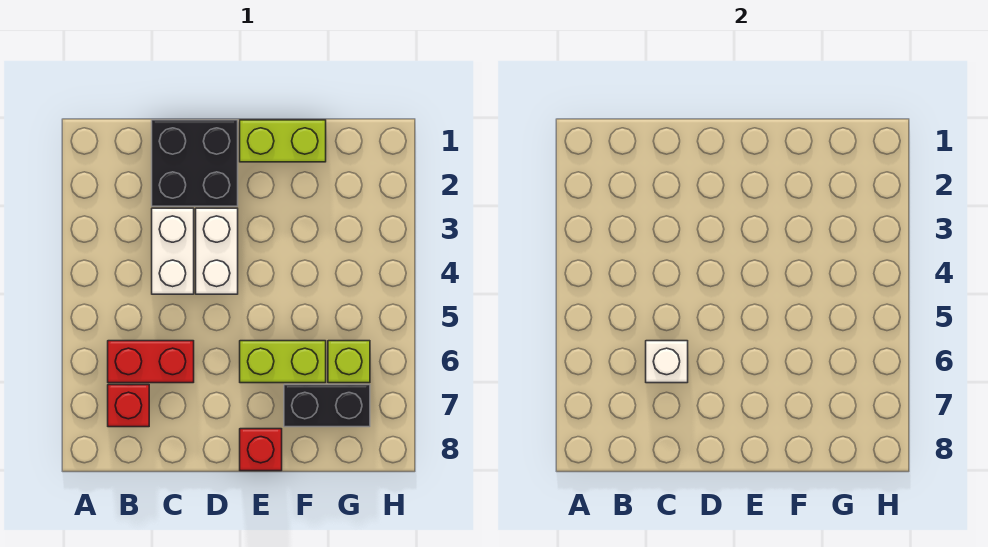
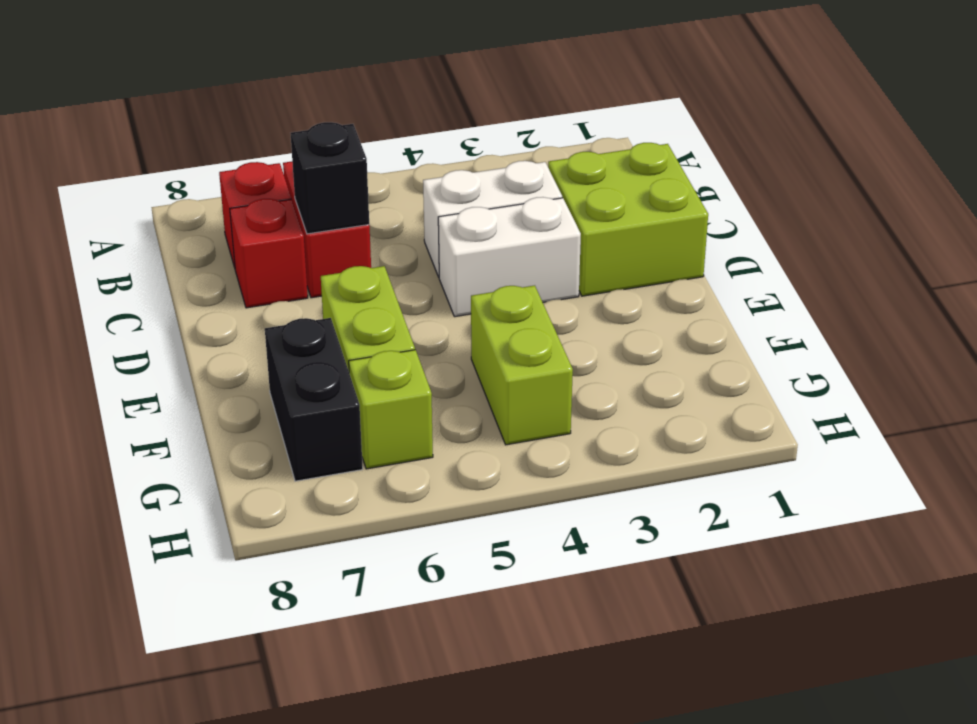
black brick C1:D2 level 1 -> lime brick C1:D2 level 1
white brick C6 level 2 -> black brick C6 level 2
lime brick E1:F1 level 1 -> lime brick F4:G4 level 1
red brick E8 level 1 -> red brick C7 level 1

